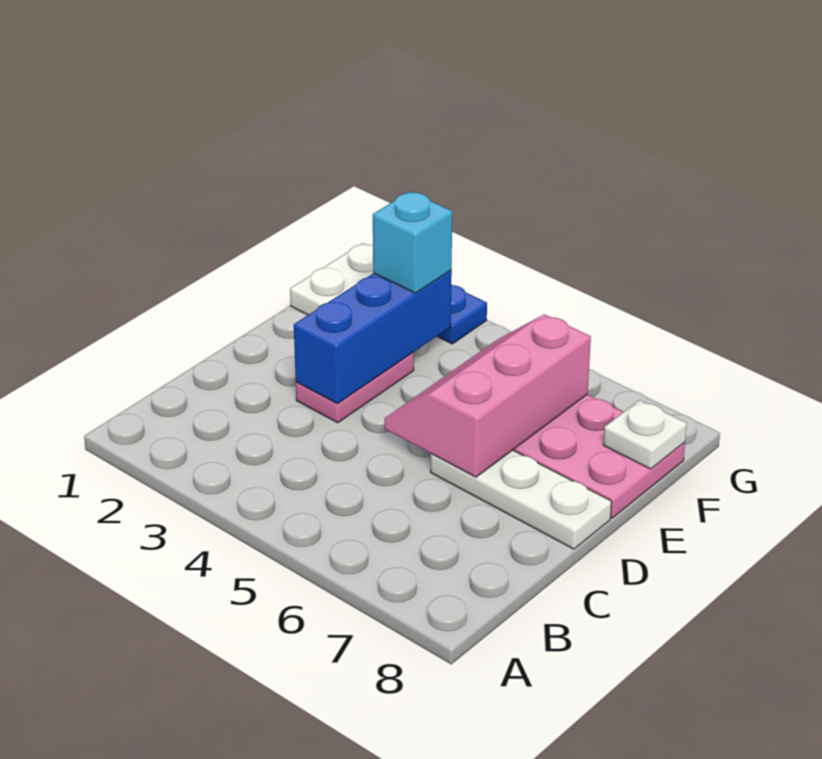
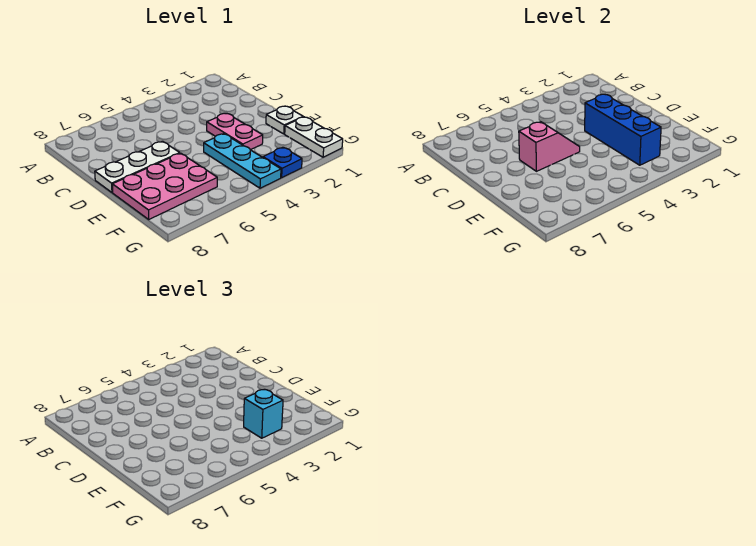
pink slope D5:F6 level 2 top 6 -> pink slope D5:D6 level 2 top 6
none -> cyan plate E4:G4 level 1
white plate F8 level 2 -> white plate E1 level 1

